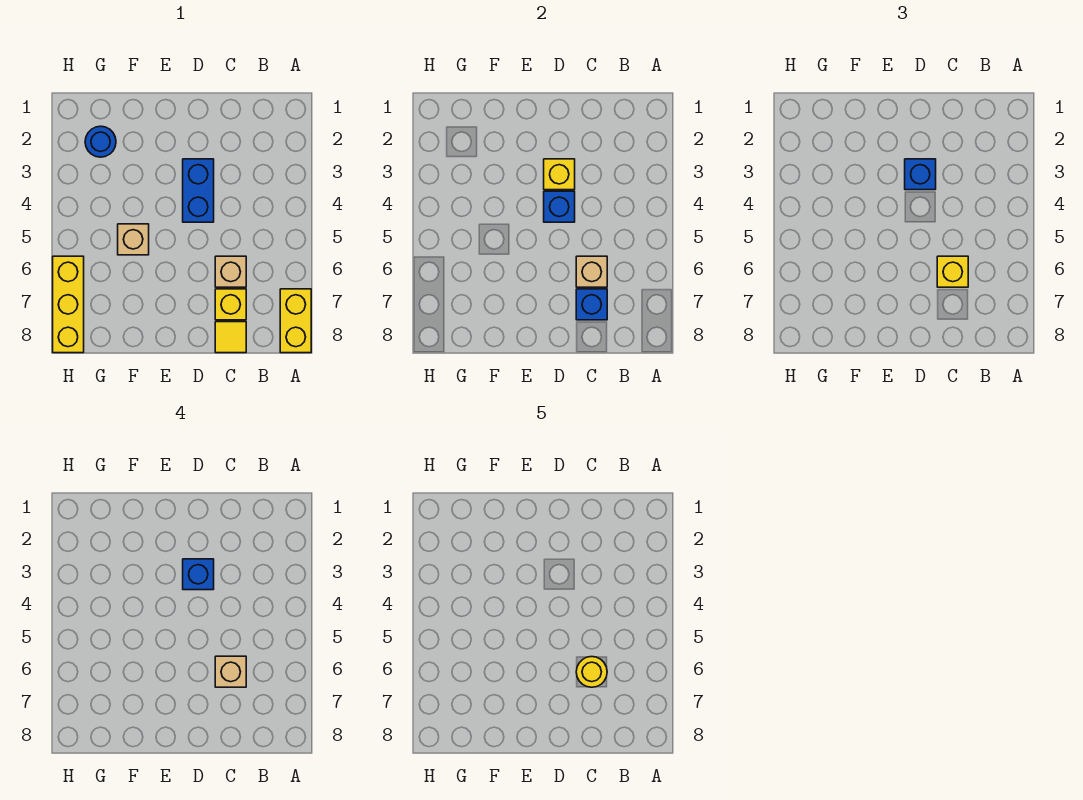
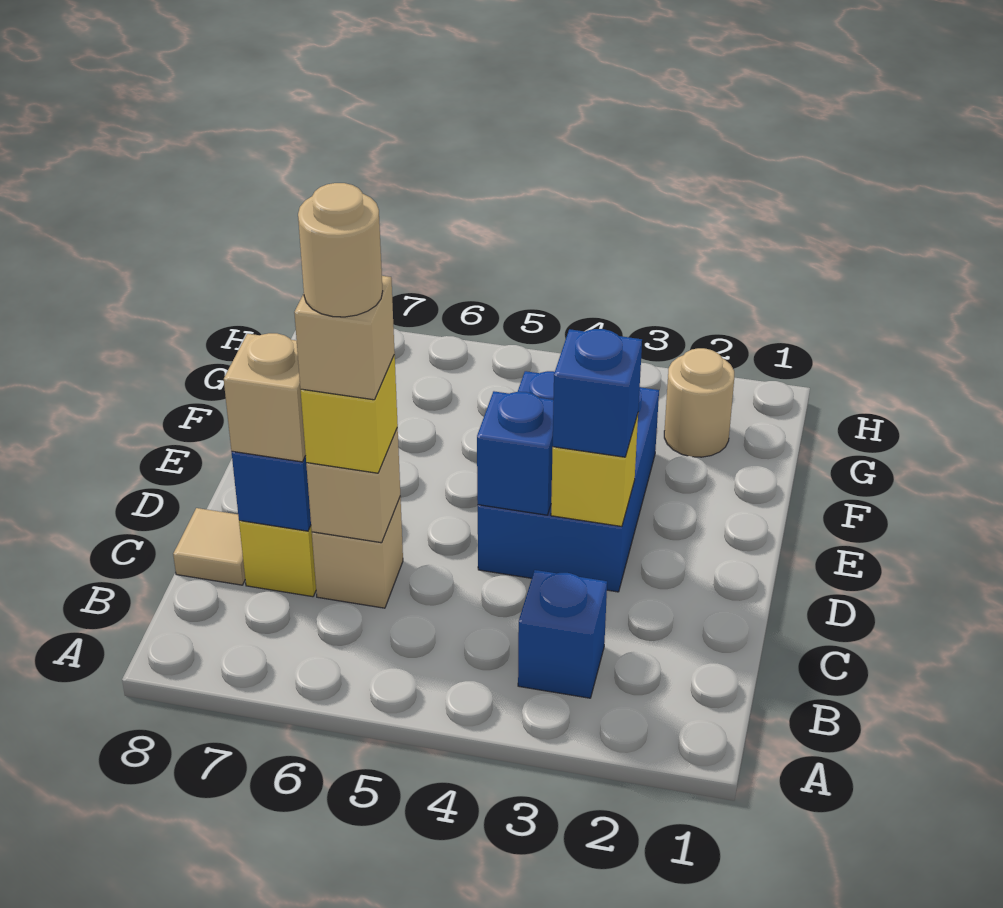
yellow brick A7:A8 level 1 -> none
yellow round brick C6 level 5 -> tan round brick C6 level 5
yellow tile C8 level 1 -> tan tile C8 level 1
blue brick D3:D4 level 1 -> blue brick D3:F4 level 1
blue brick D3 level 4 -> blue brick B3 level 1
tan brick F5 level 1 -> tan brick C7 level 3
blue round brick G2 level 1 -> tan round brick G2 level 1
yellow brick H6:H8 level 1 -> none

